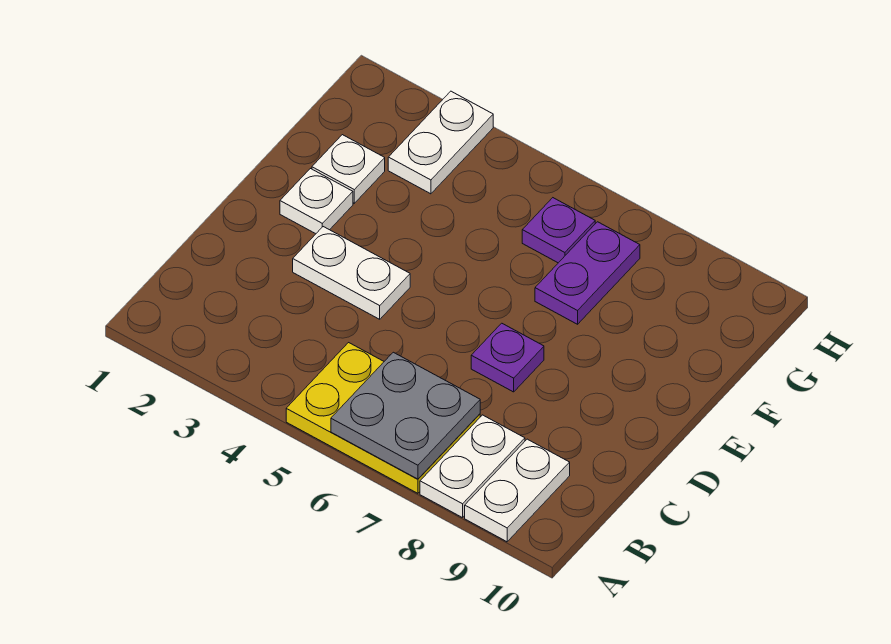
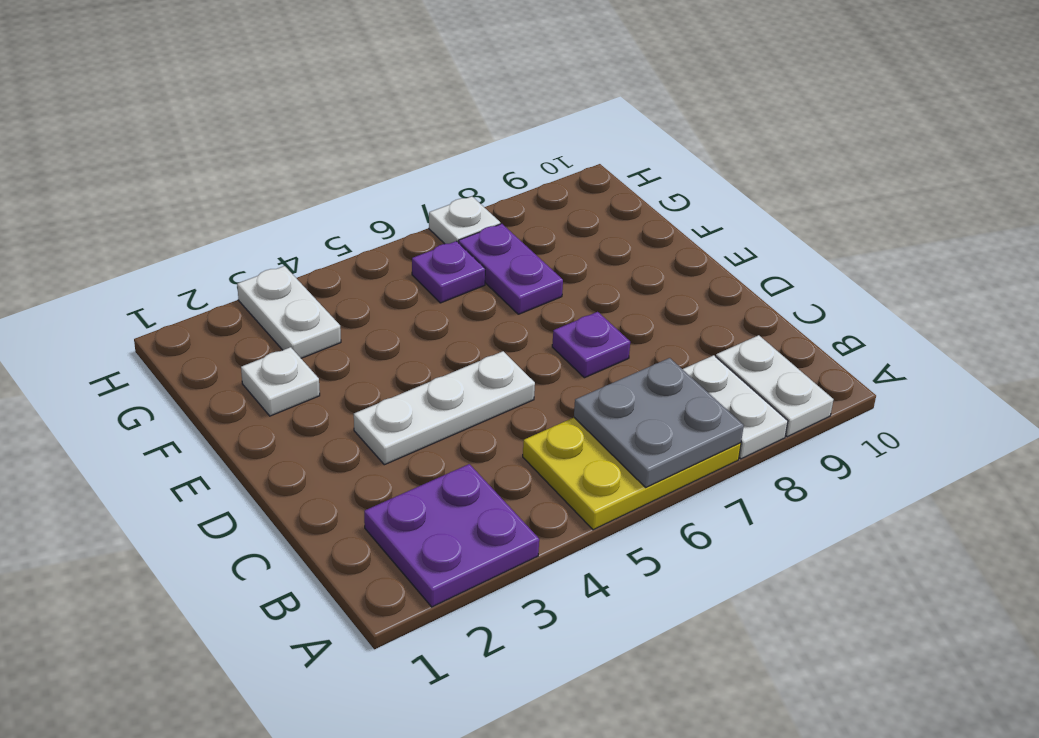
none -> purple plate A2:B3 level 1
white plate D3:D4 level 1 -> white plate D3:D5 level 1
white plate E2 level 1 -> white plate H7 level 1

